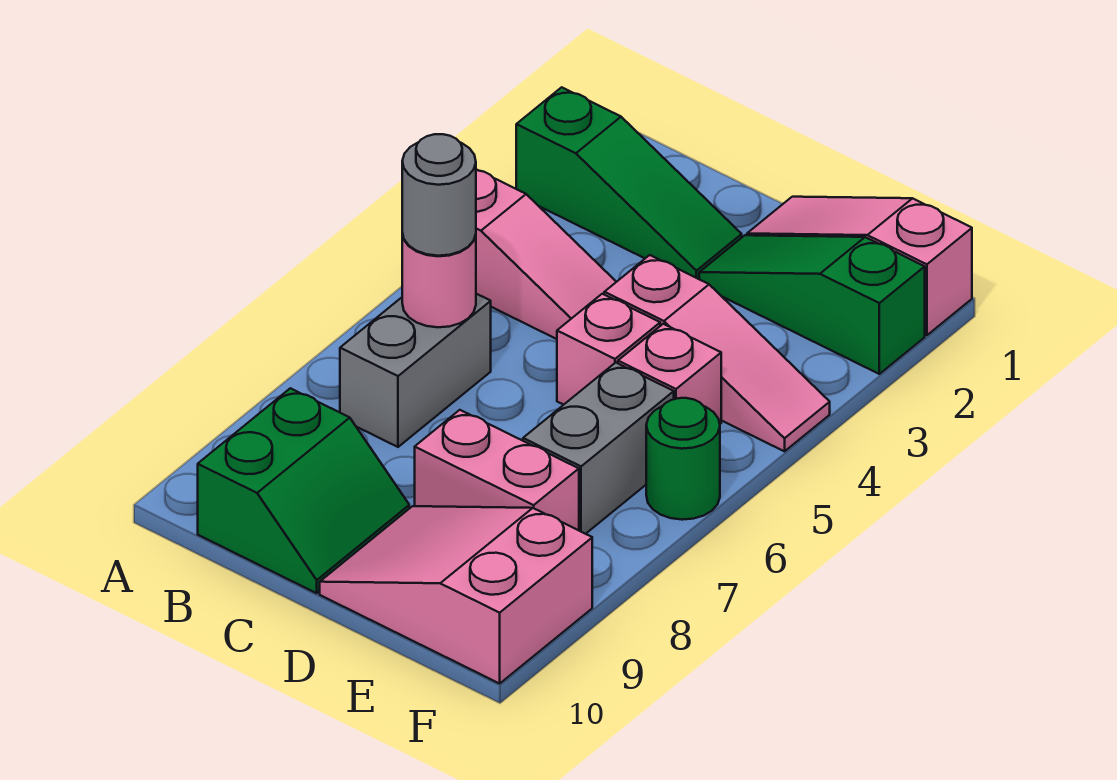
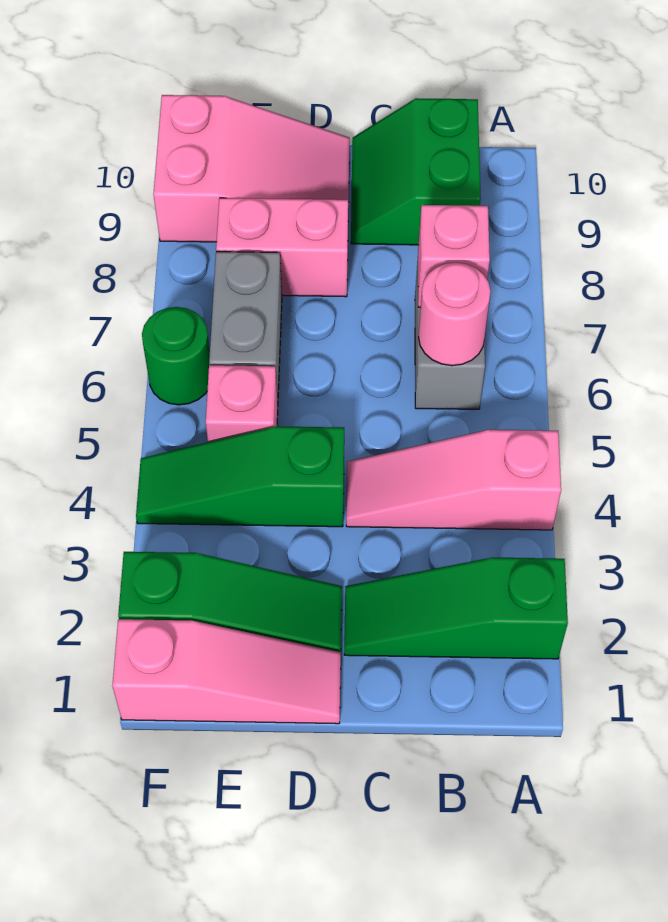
grey round brick B6 level 3 -> none
pink slope D4:F4 level 1 top D -> green slope D4:F4 level 1 top D
pink brick D5 level 1 -> pink brick B7 level 2

